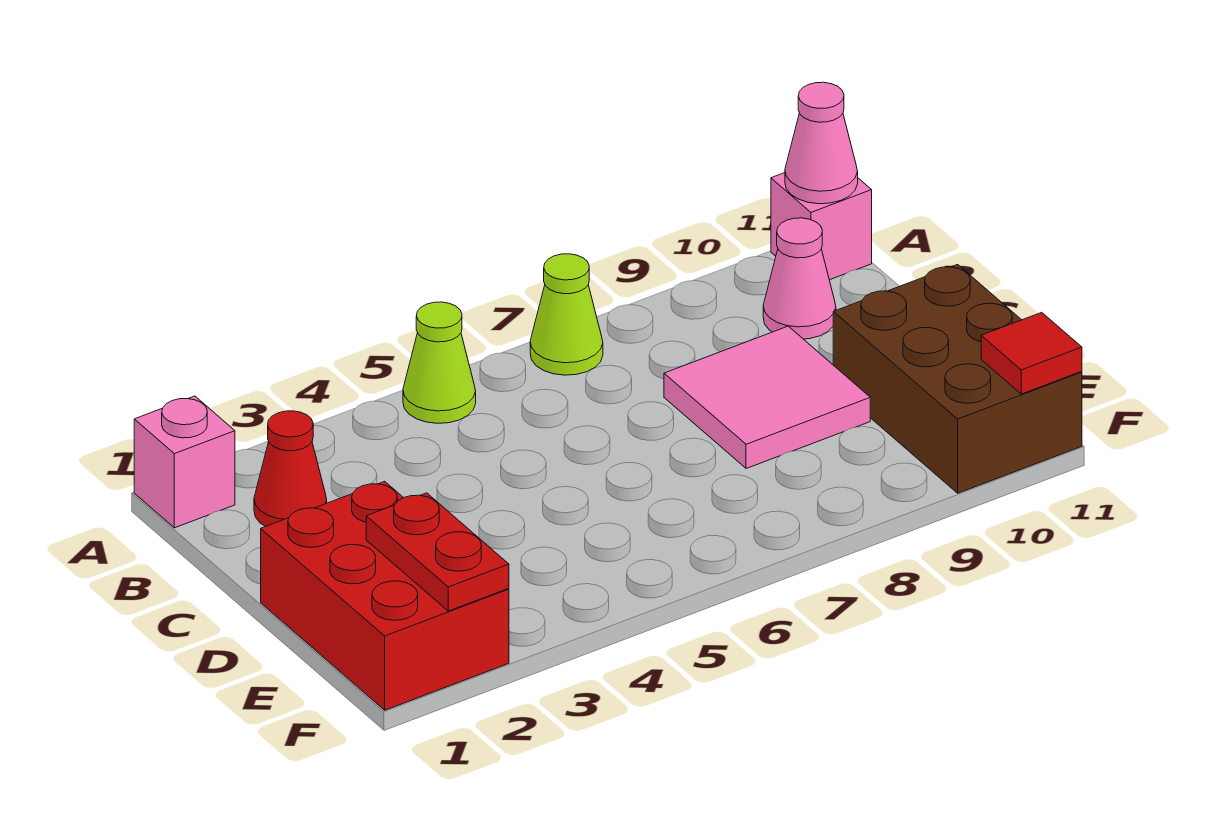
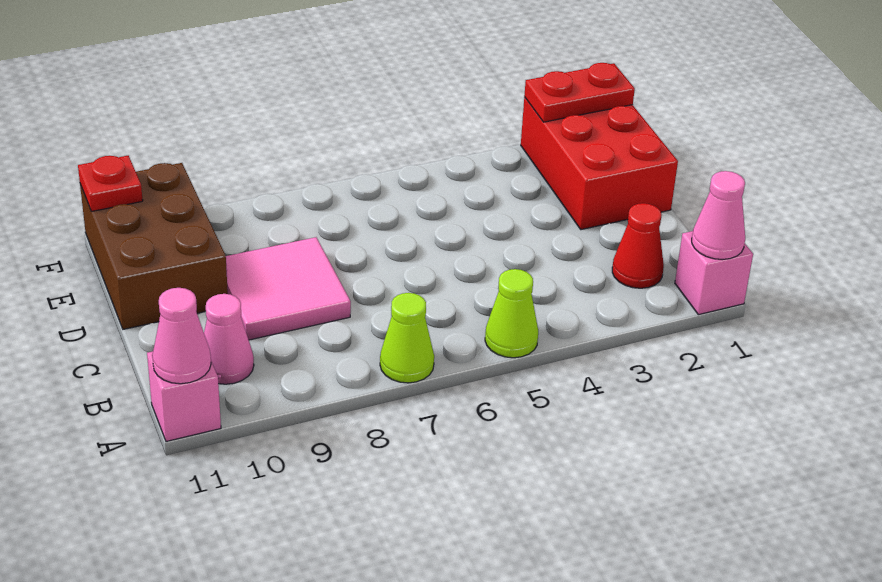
none -> pink cone A1 level 2
red plate E2:F2 level 2 -> red plate F1:F2 level 2
red tile F11 level 2 -> red plate F11 level 2

